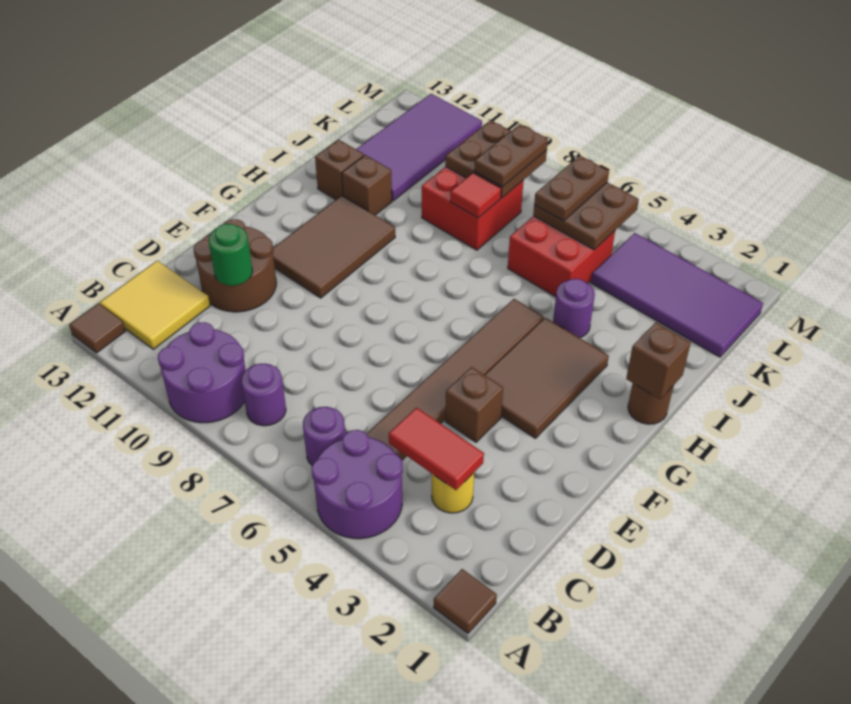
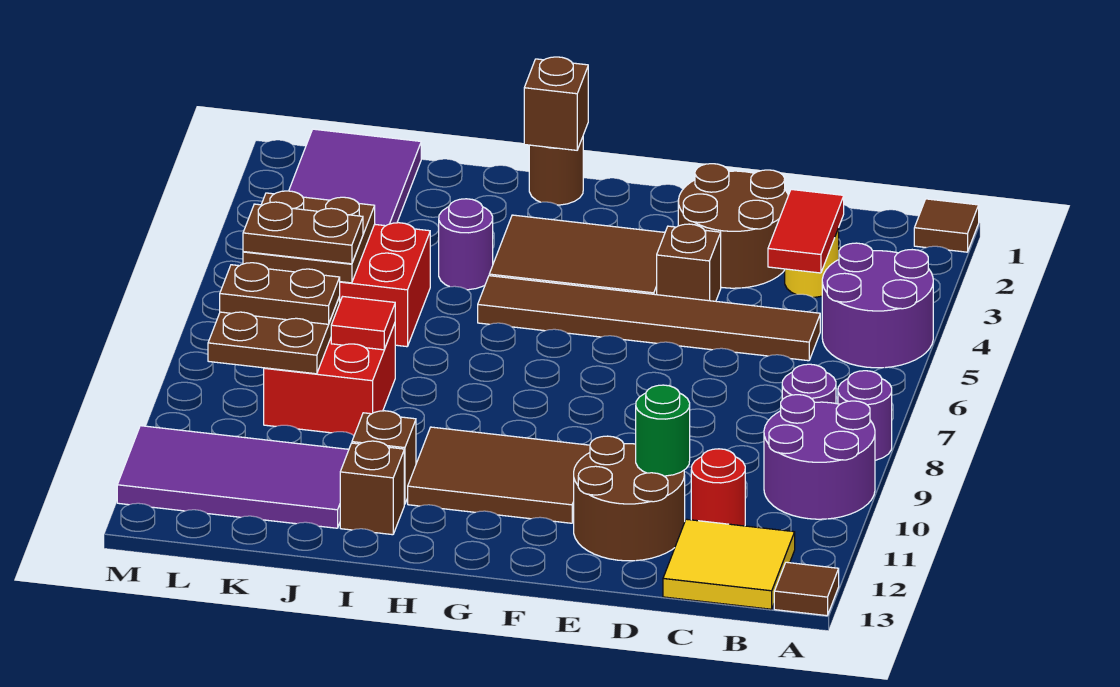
purple round brick B6 level 1 -> purple round brick A8 level 1
none -> red round brick C11 level 1
none -> brown round brick D2:E3 level 1

